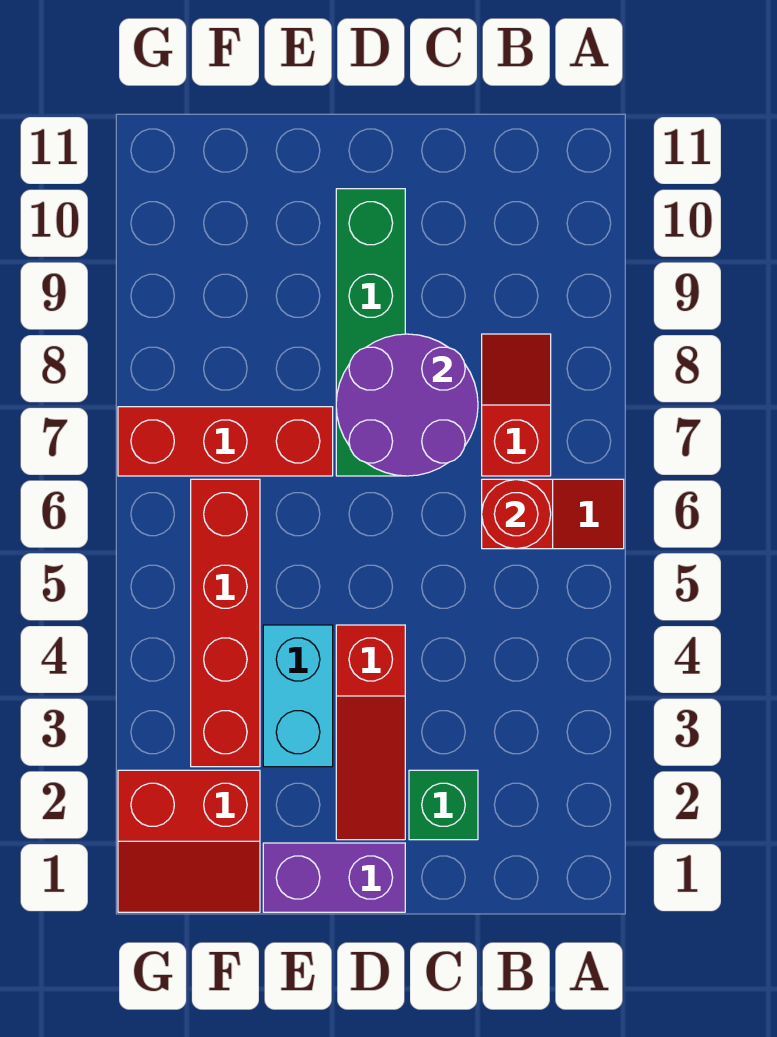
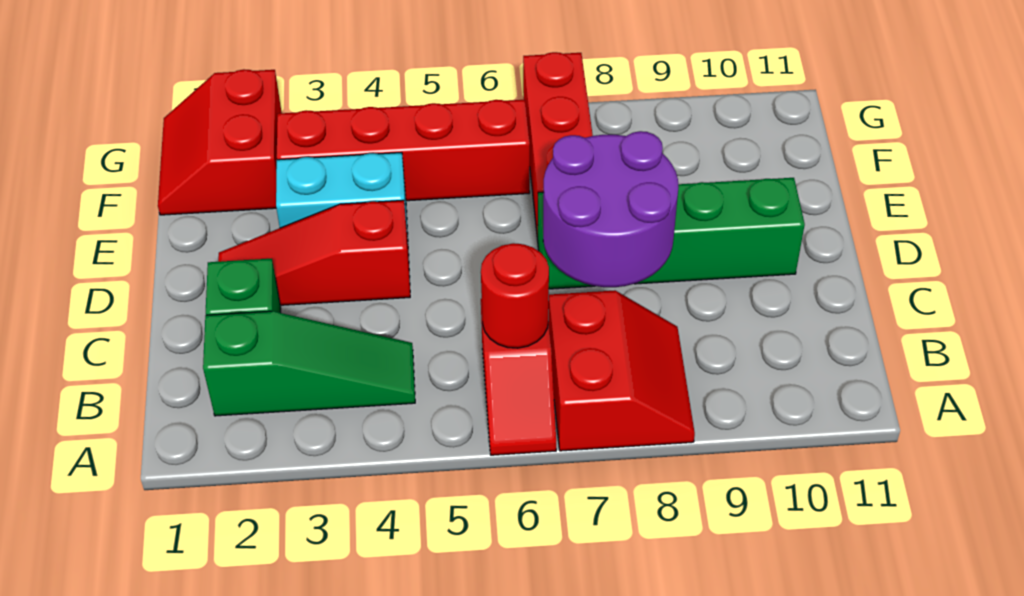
none -> green slope B2:B4 level 1 top 2
red slope B7:B8 level 1 top 7 -> red slope A7:B8 level 1 top 7
purple brick D1:E1 level 1 -> none

